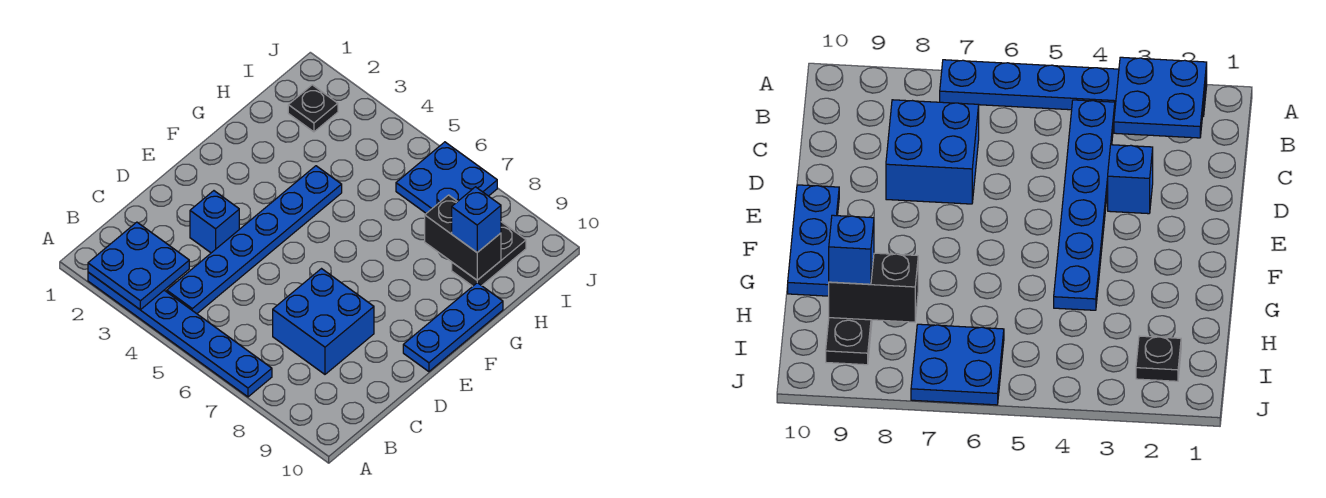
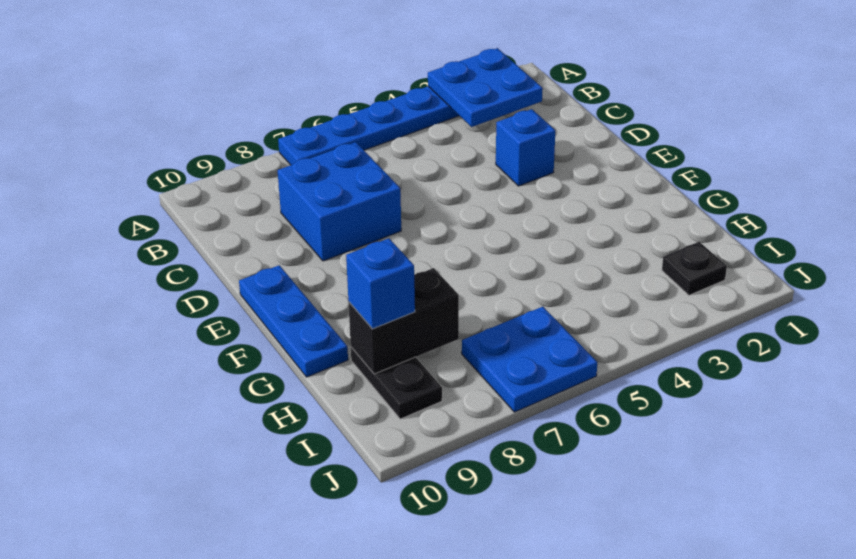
blue plate B4:G4 level 1 -> none

